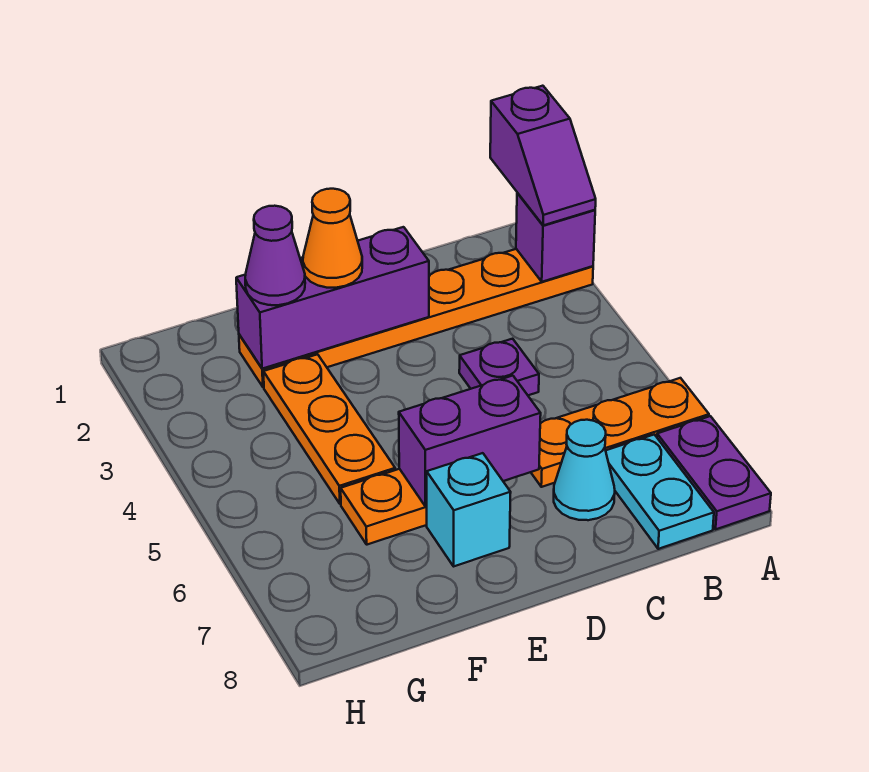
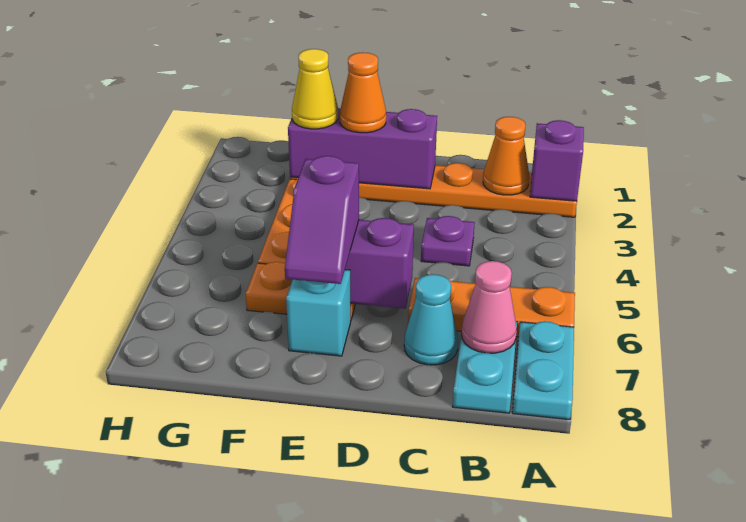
purple slope A1:A2 level 3 top 1 -> purple slope E6:E7 level 3 top 6
purple plate A7:A8 level 1 -> cyan plate A7:A8 level 1
none -> orange cone B2 level 2
none -> pink cone B7 level 2
purple cone F2 level 3 -> yellow cone F2 level 3

